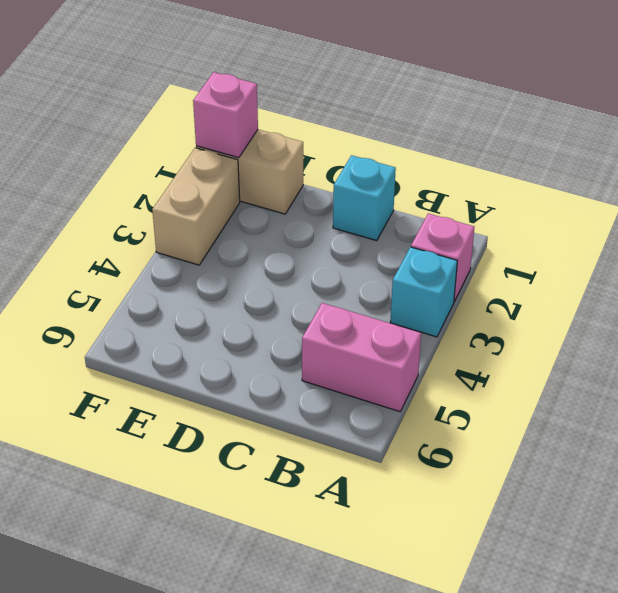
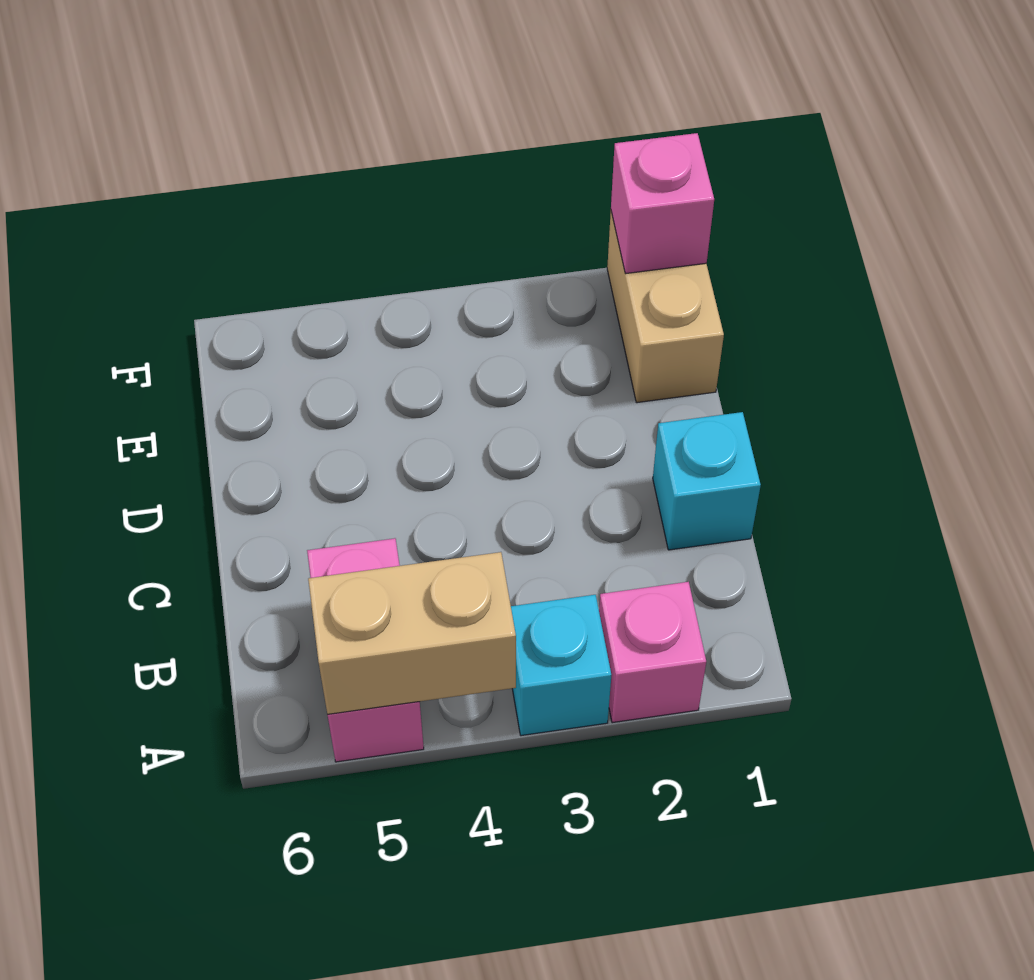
tan brick F2:F3 level 1 -> tan brick A4:A5 level 2

